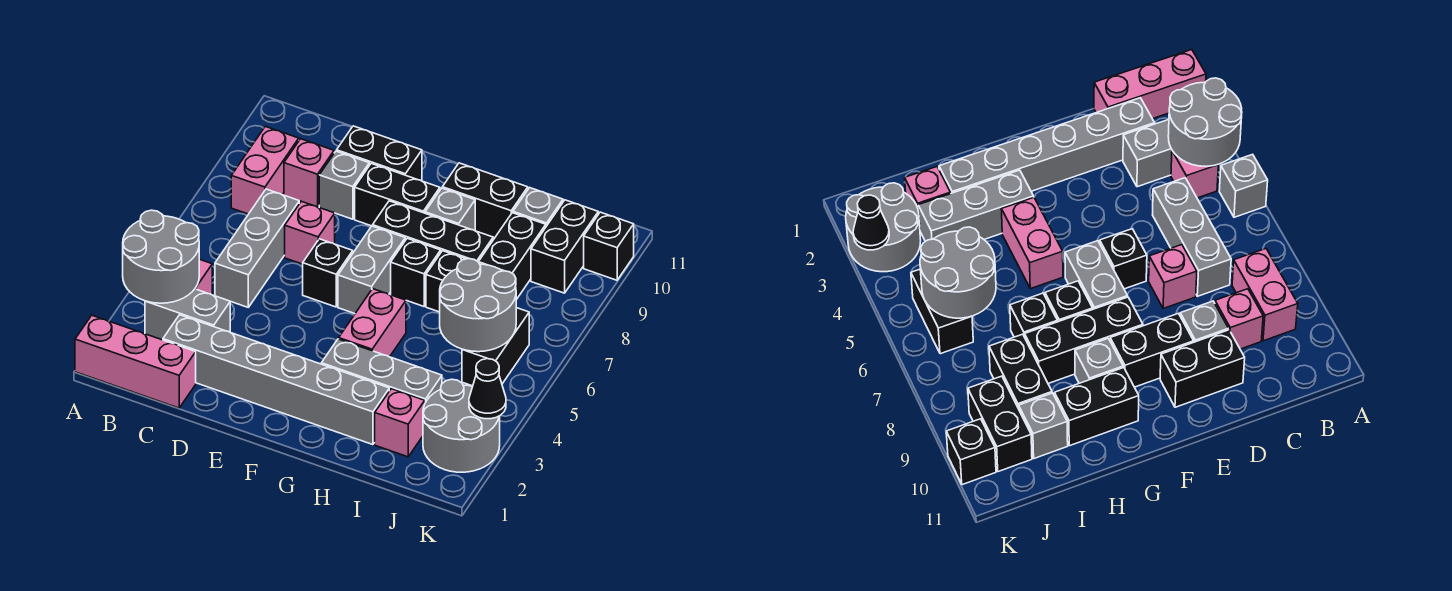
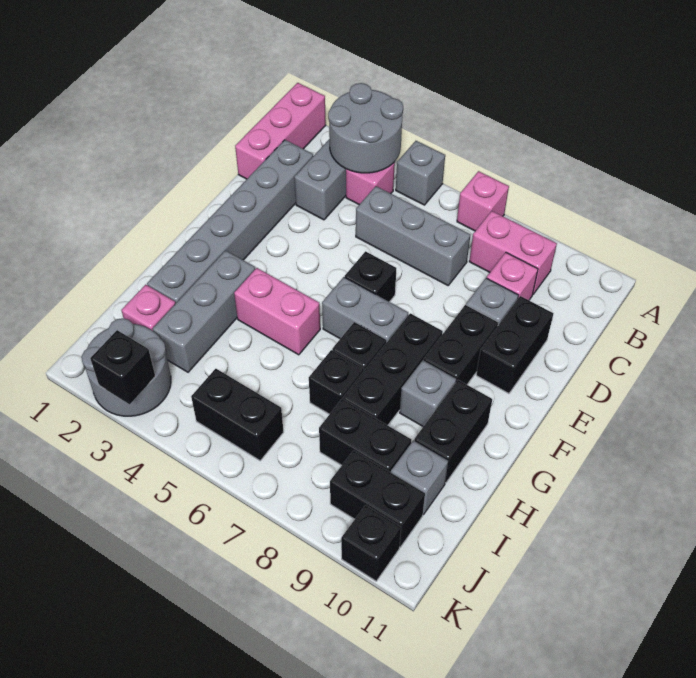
pink brick D7 level 1 -> pink brick A7 level 1
grey round brick I5:J6 level 2 -> none
black cone K3 level 2 -> black brick K3 level 2

